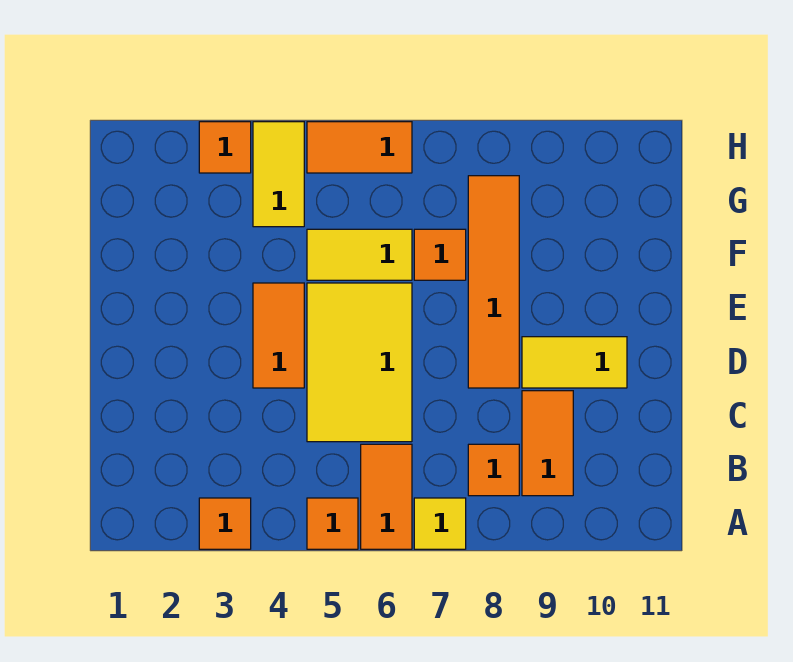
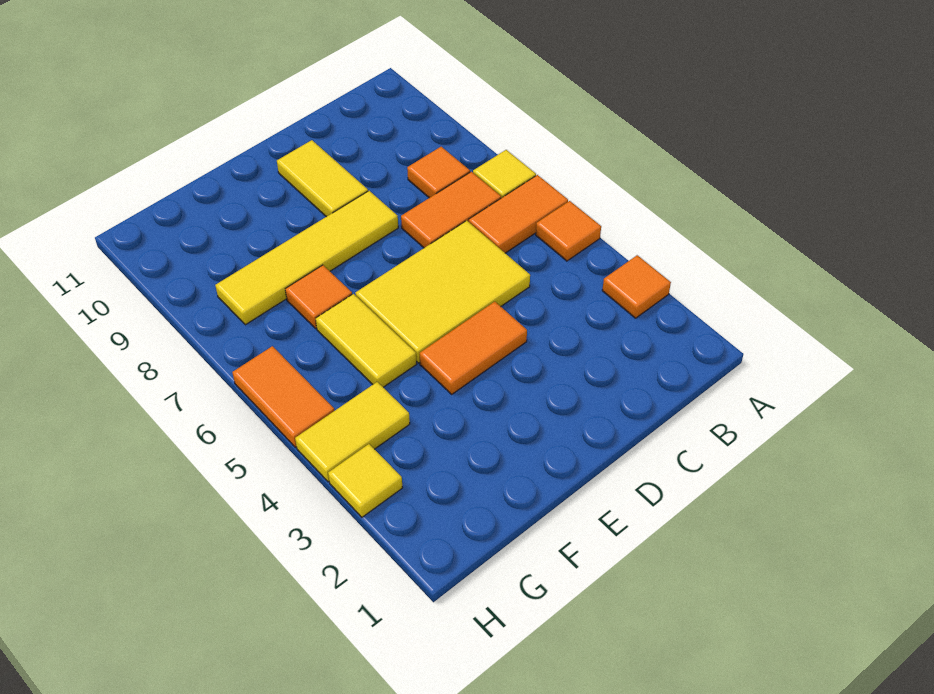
orange tile B9:C9 level 1 -> orange tile B7:C7 level 1
orange tile D8:G8 level 1 -> yellow tile D8:G8 level 1
orange tile H3 level 1 -> yellow tile H3 level 1

